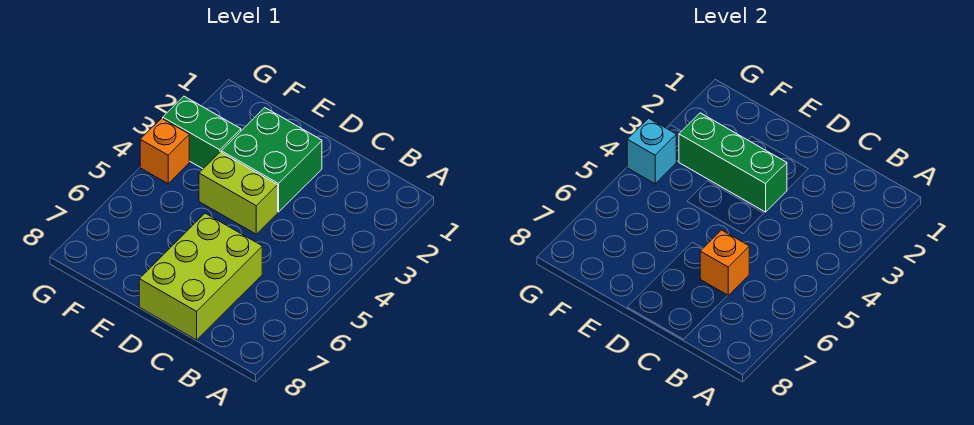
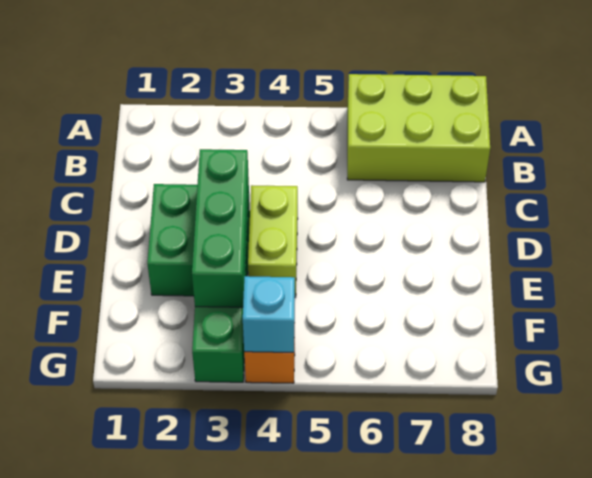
lime brick C6:D8 level 1 -> lime brick A6:B8 level 1
orange brick C6 level 2 -> none

